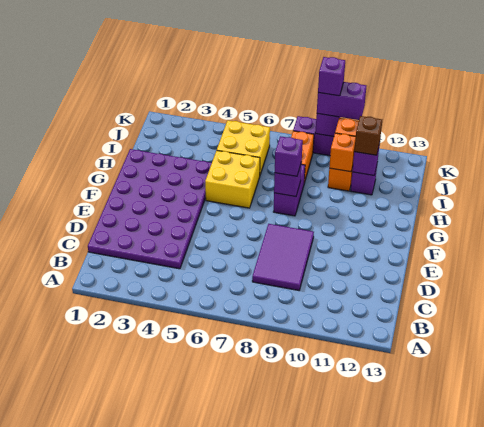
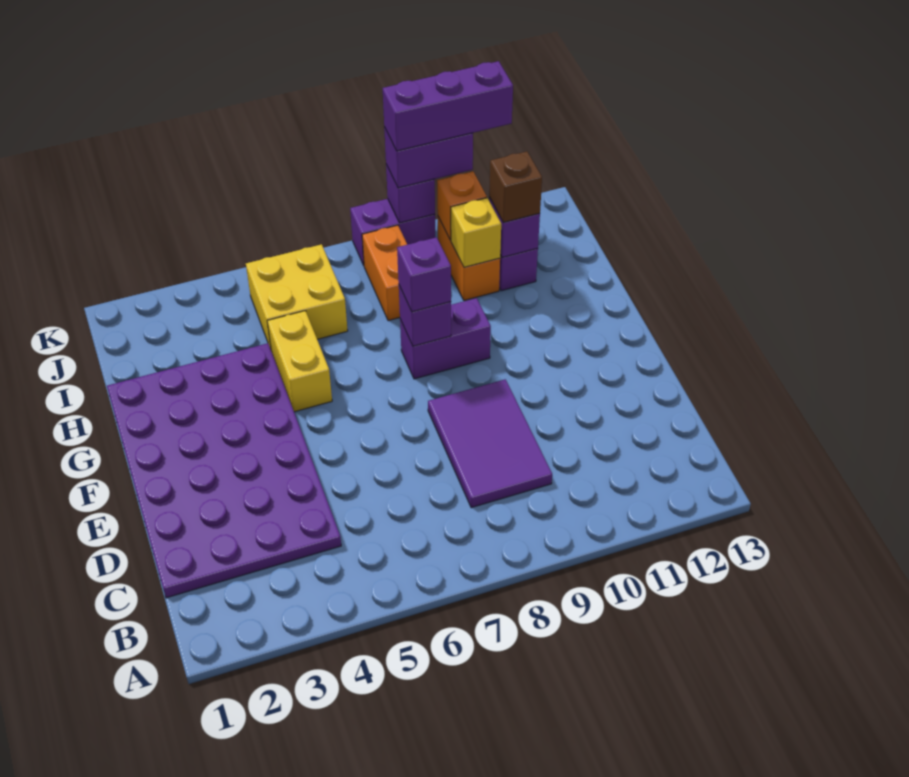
yellow brick G5:H6 level 1 -> yellow brick G5:H5 level 1
purple brick G8:H8 level 1 -> purple brick G8:G9 level 1
orange brick I10 level 2 -> yellow brick I10 level 2
purple brick K9 level 4 -> purple brick K9:K11 level 4

